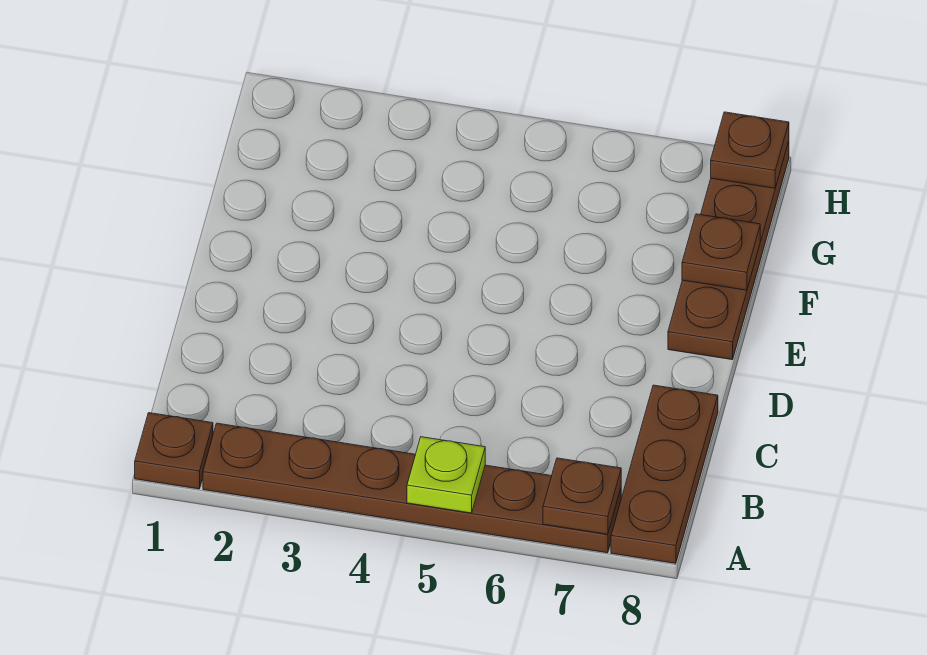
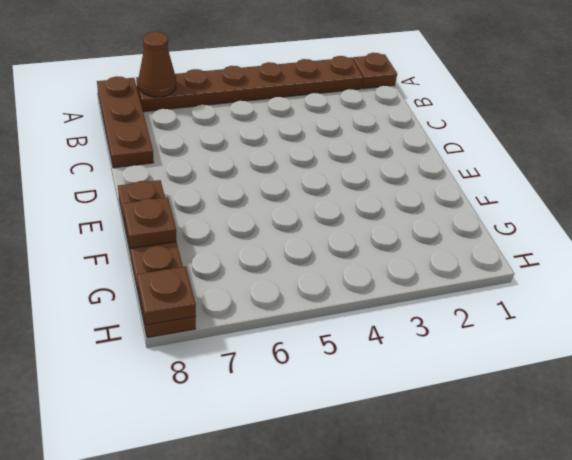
lime plate A5 level 2 -> none
brown plate A7 level 2 -> brown cone A7 level 2

